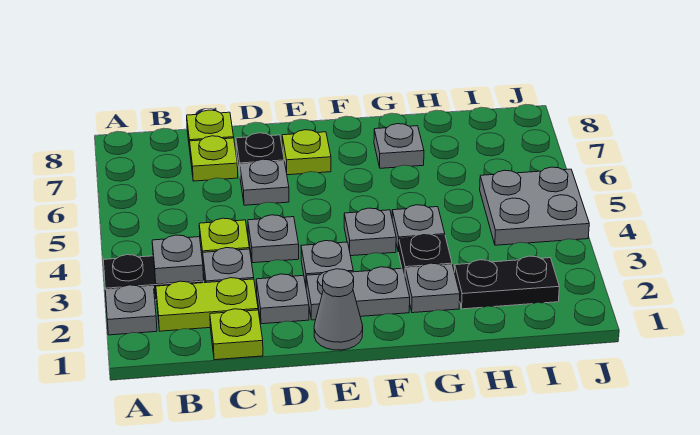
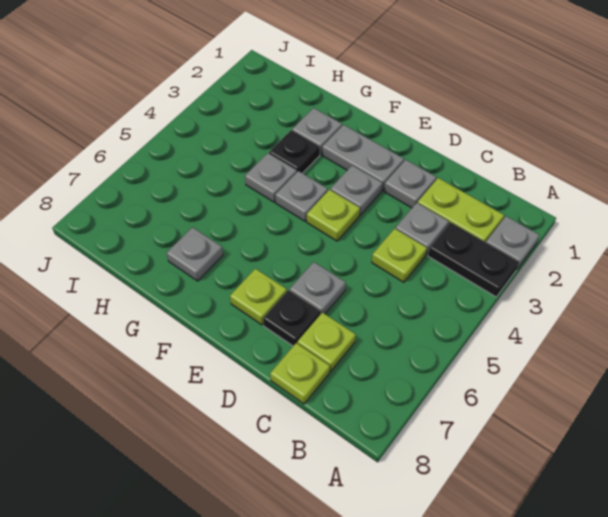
grey plate B3 level 2 -> none
lime plate C1 level 1 -> lime plate E4 level 1
grey plate D4 level 1 -> none
grey cone E1 level 1 -> none
black plate H2:I2 level 1 -> none
grey plate I4:J5 level 1 -> none

